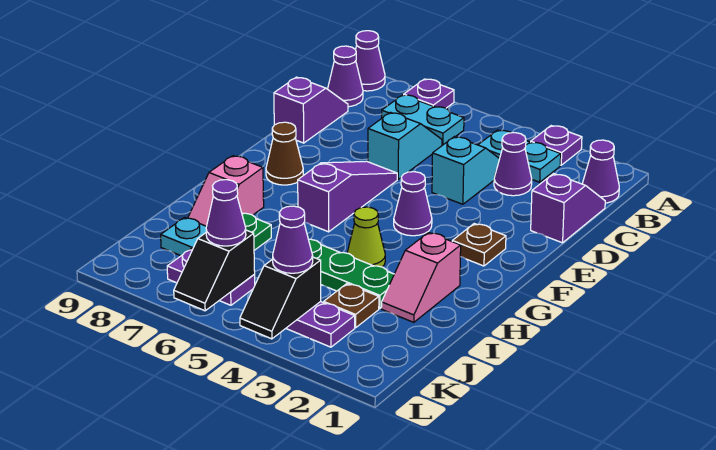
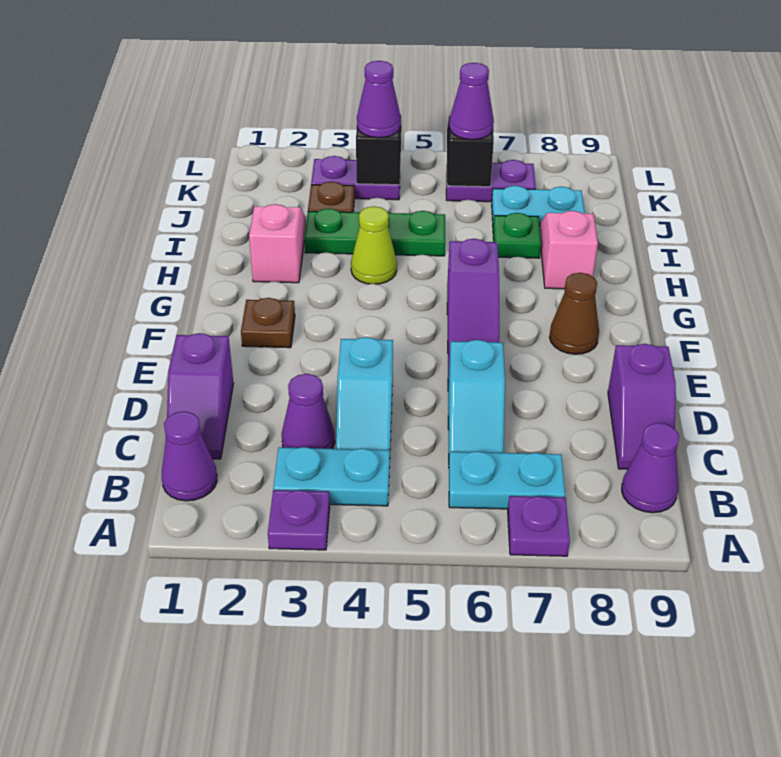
purple cone A9 level 1 -> none
purple cone F4 level 1 -> none

